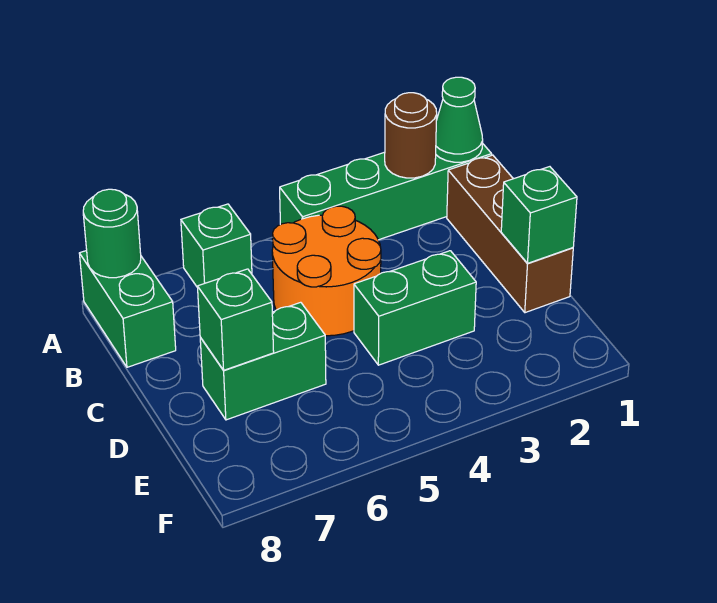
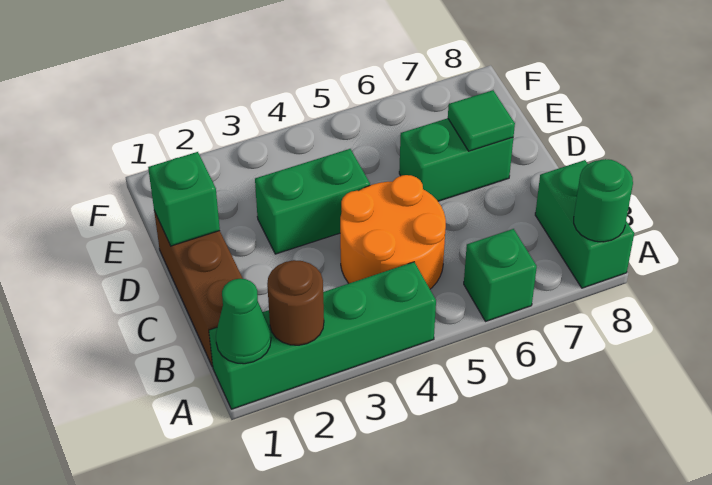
green brick D7 level 2 -> green tile D7 level 2

